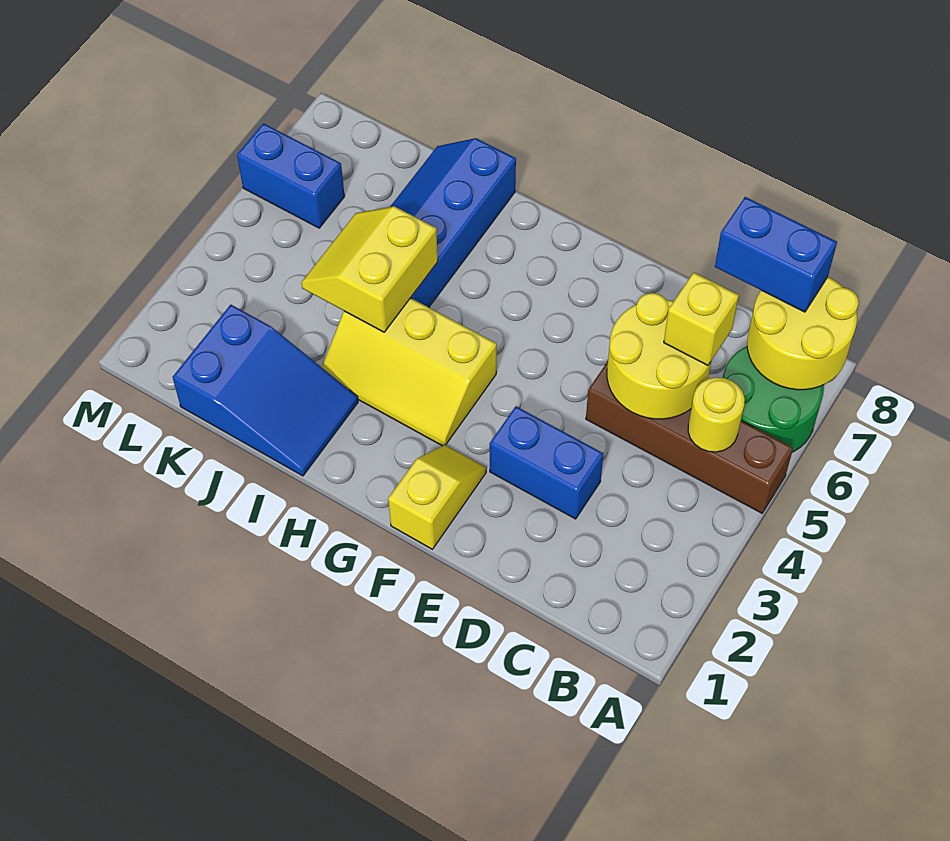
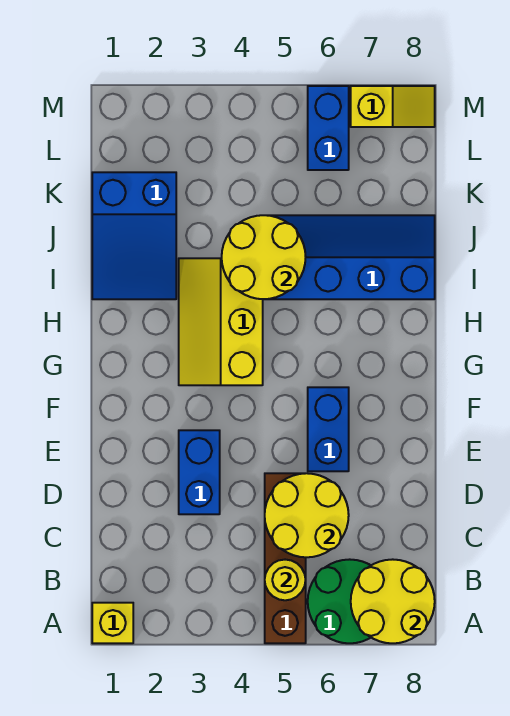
blue brick B8:C8 level 3 -> blue brick E6:F6 level 1
yellow brick C6 level 3 -> yellow brick A1 level 1
yellow slope F1:F2 level 1 top 1 -> yellow slope M7:M8 level 1 top 7
yellow slope I4:J5 level 2 top I -> yellow round brick I4:J5 level 2

